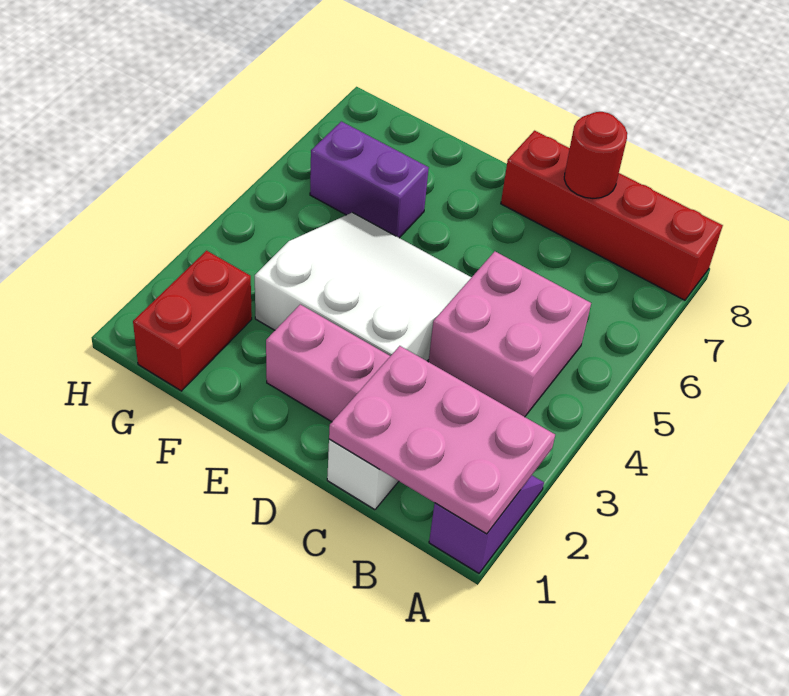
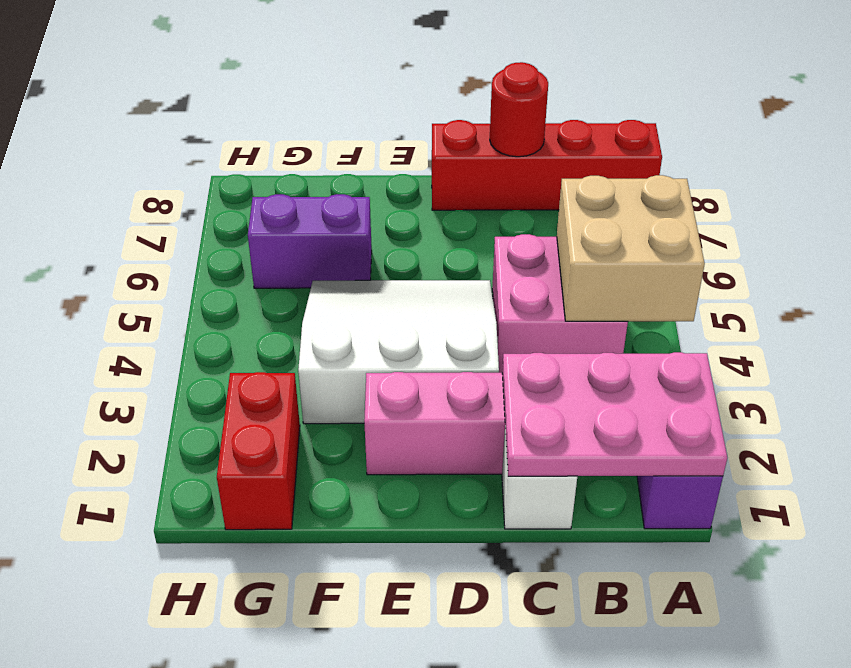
none -> tan brick A4:B5 level 2

